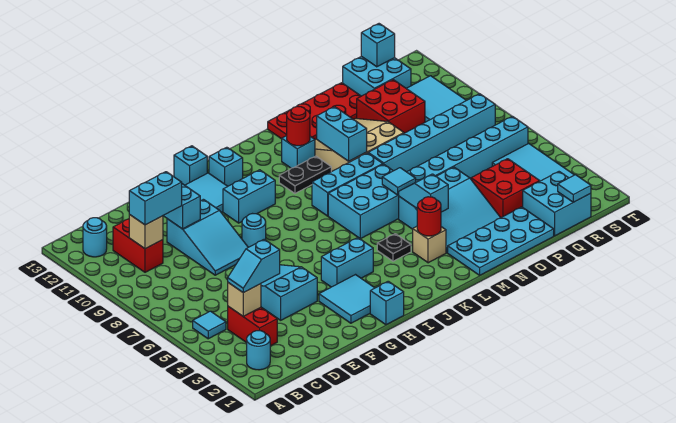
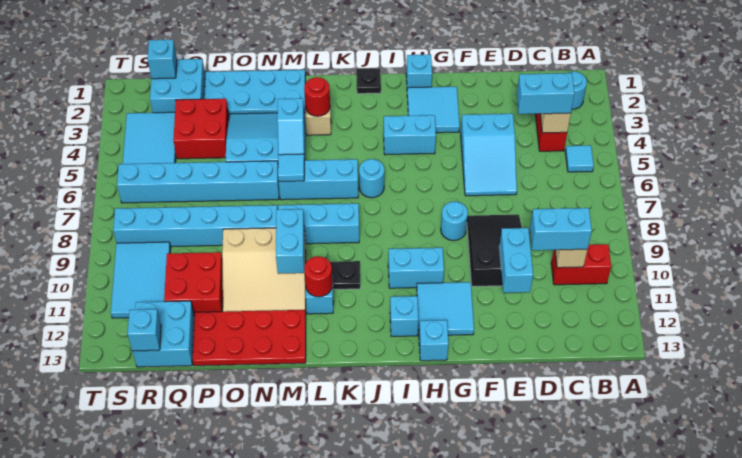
cyan round brick B12 level 1 -> cyan round brick J6 level 1
cyan slope C4:D4 level 3 top D -> cyan brick C4:D4 level 3
red brick C10:C11 level 1 -> red brick B10:C10 level 1
cyan slope E8:F10 level 1 top 10 -> black slope E8:F10 level 1 top 10
black plate K4 level 1 -> black plate J1 level 1
cyan brick K6:M7 level 1 -> cyan brick K6:M6 level 1
cyan tile R1 level 2 -> cyan brick R1 level 2

